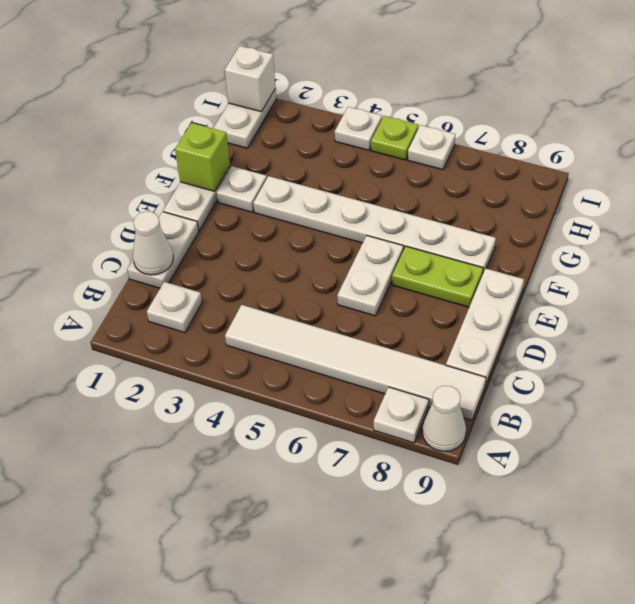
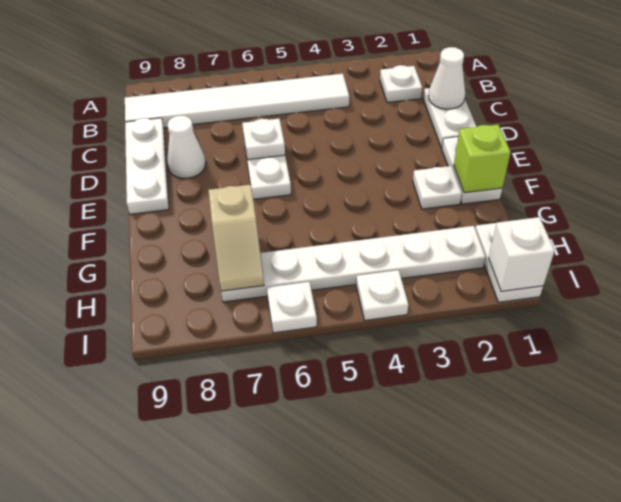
white plate A8 level 1 -> white plate D6 level 2
white cone A9 level 1 -> white cone D8 level 1
lime plate E7:E8 level 1 -> none
white plate F3:F8 level 1 -> white plate H2:H7 level 1
none -> tan slope G7:H7 level 2 top G
lime plate I5 level 1 -> none

